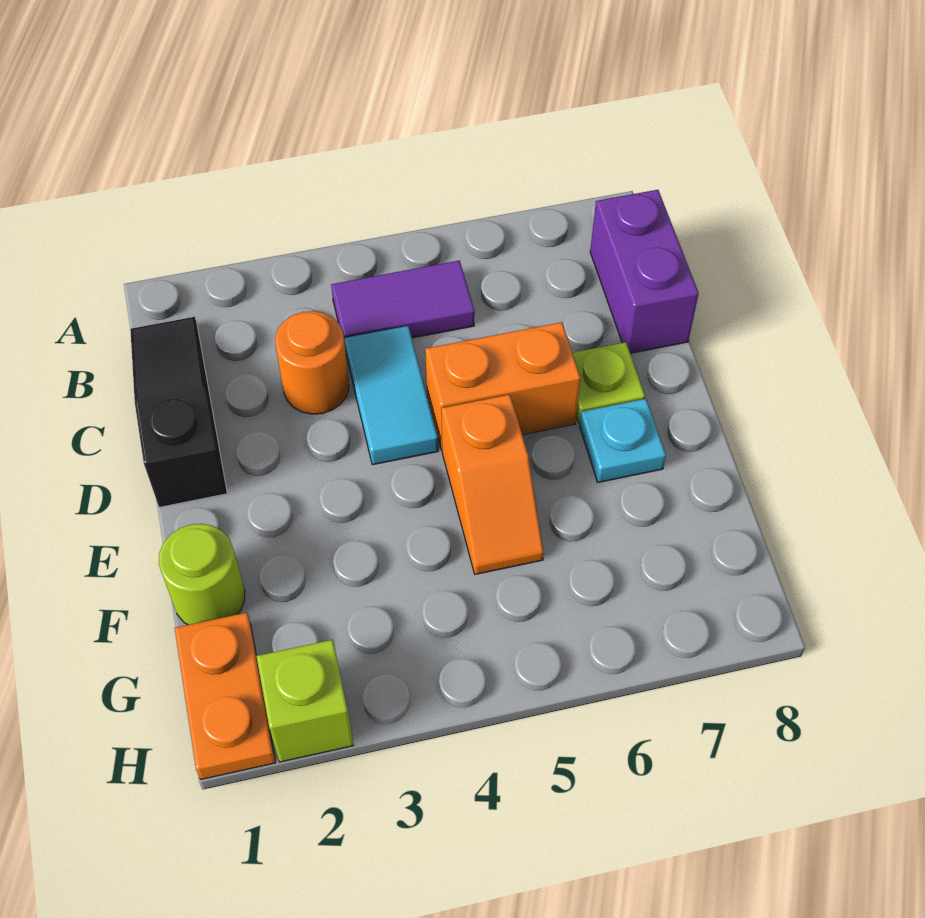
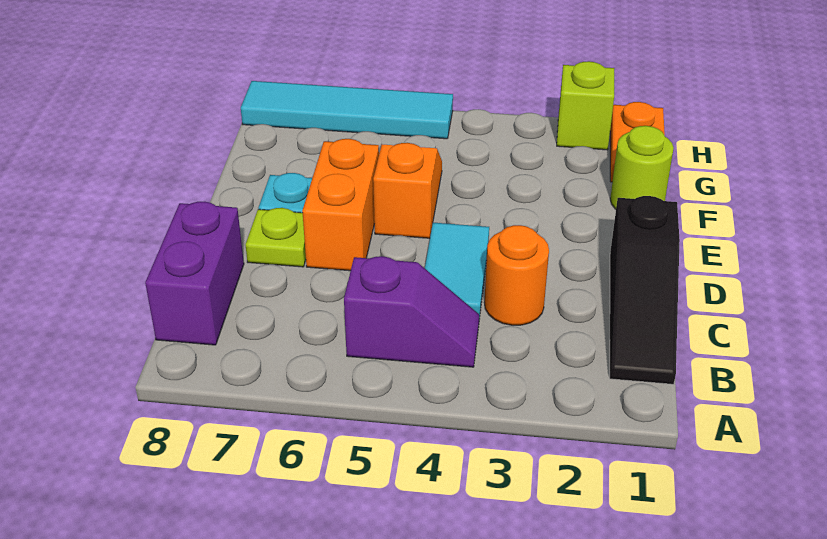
purple tile B4:B5 level 1 -> purple slope B4:B5 level 1 top 5
orange brick D5:D6 level 1 -> orange brick D6:E6 level 1
none -> cyan tile H5:H8 level 1

